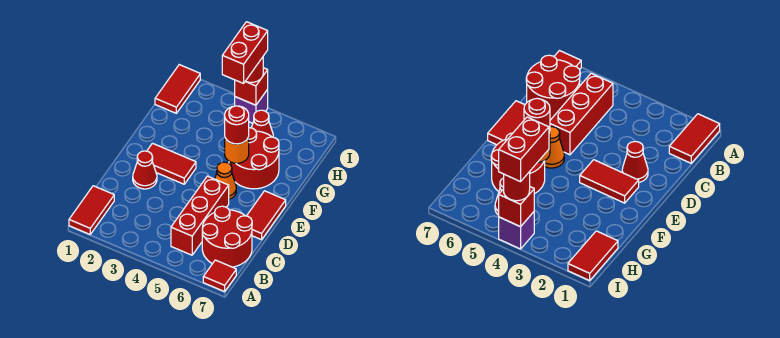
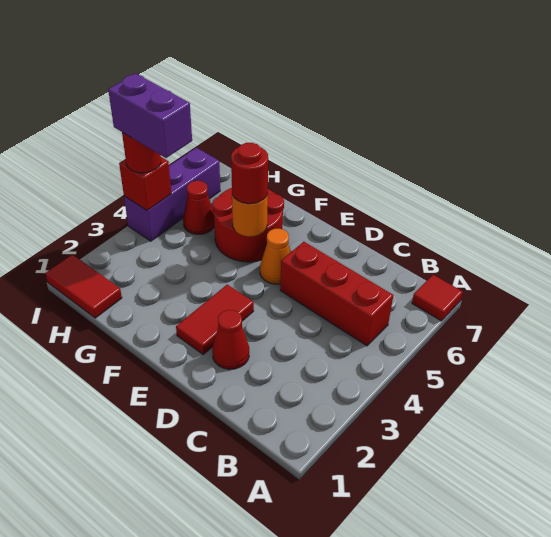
red tile A1:B1 level 1 -> none
red round brick B6:C7 level 1 -> none
red tile D7:E7 level 1 -> none
red brick H4:I4 level 4 -> purple brick H4:I4 level 4
purple brick I4 level 1 -> purple brick I4:I6 level 1

